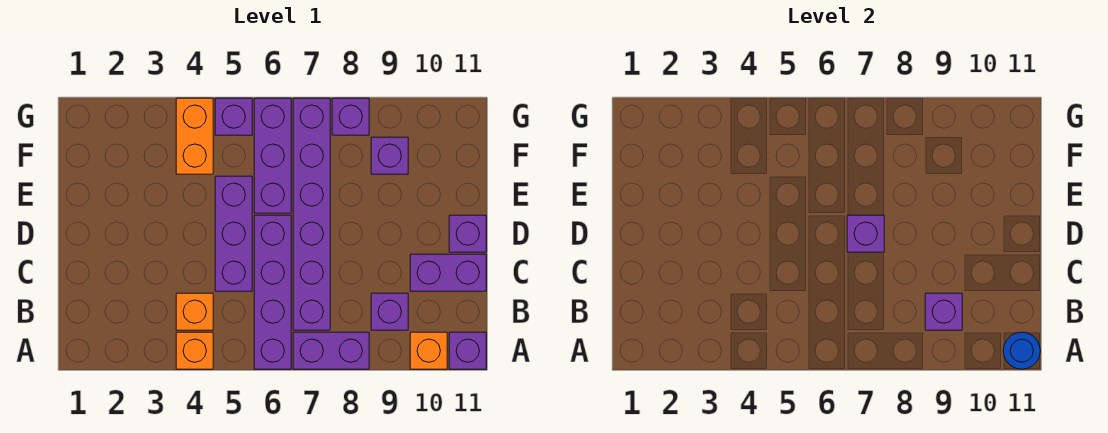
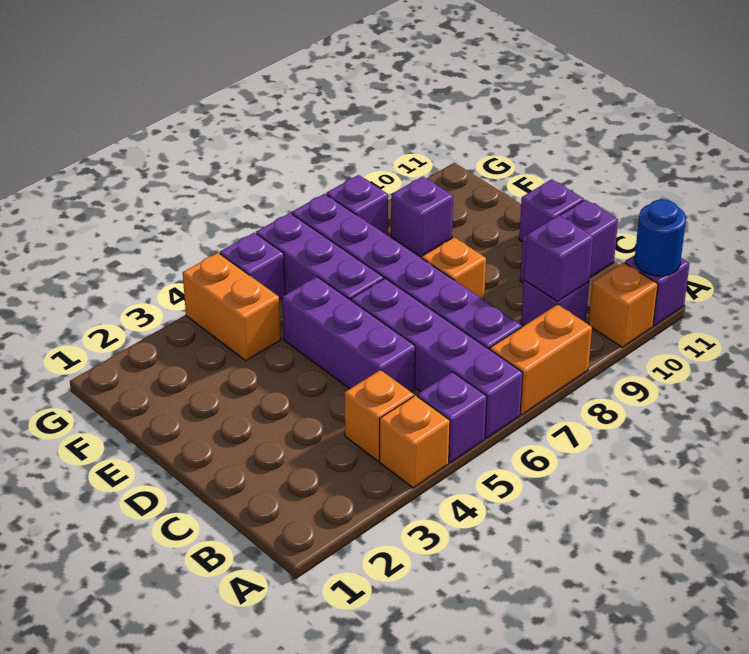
purple brick A7:A8 level 1 -> orange brick A7:A8 level 1
purple brick D7 level 2 -> purple brick A5 level 1
none -> orange brick D8 level 1

